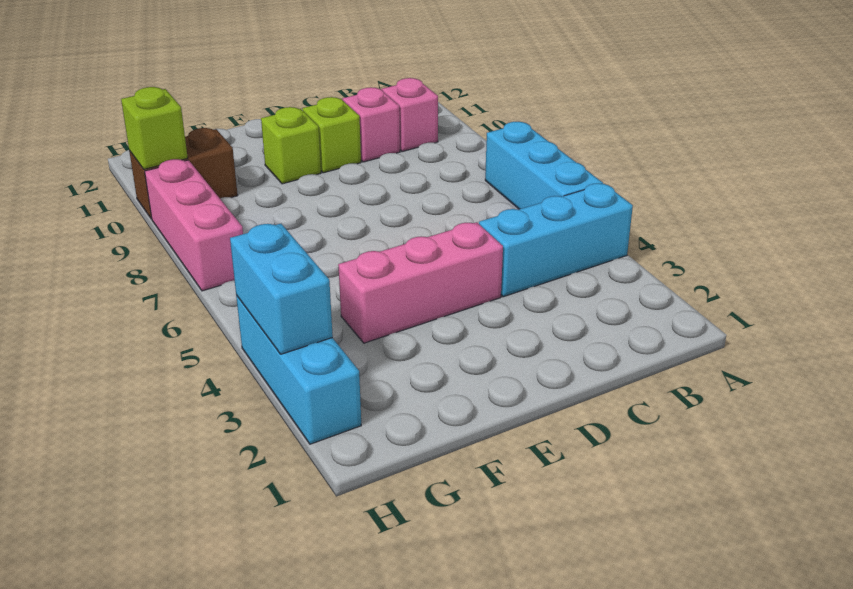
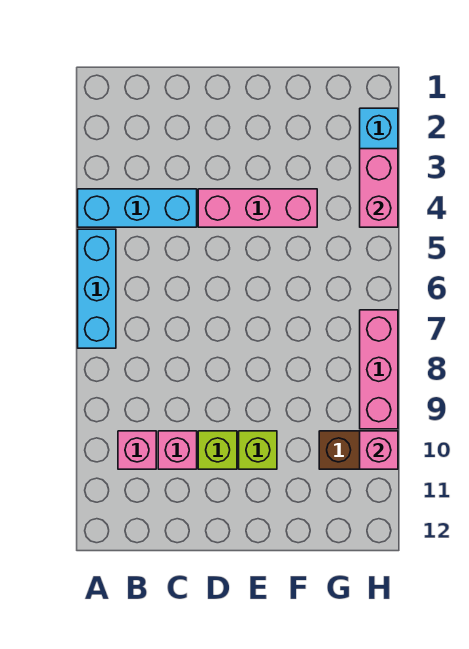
cyan brick H3:H4 level 2 -> pink brick H3:H4 level 2
lime brick H10 level 2 -> pink brick H10 level 2

